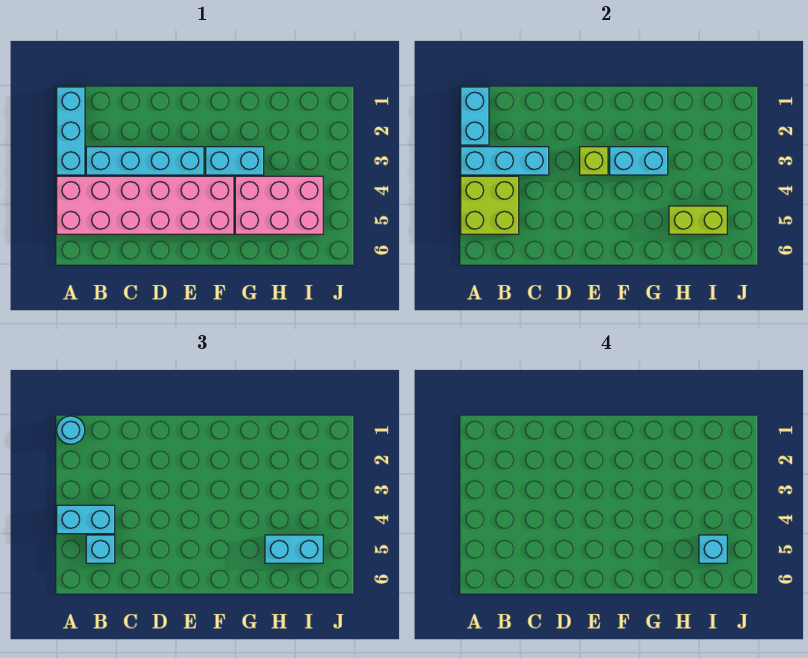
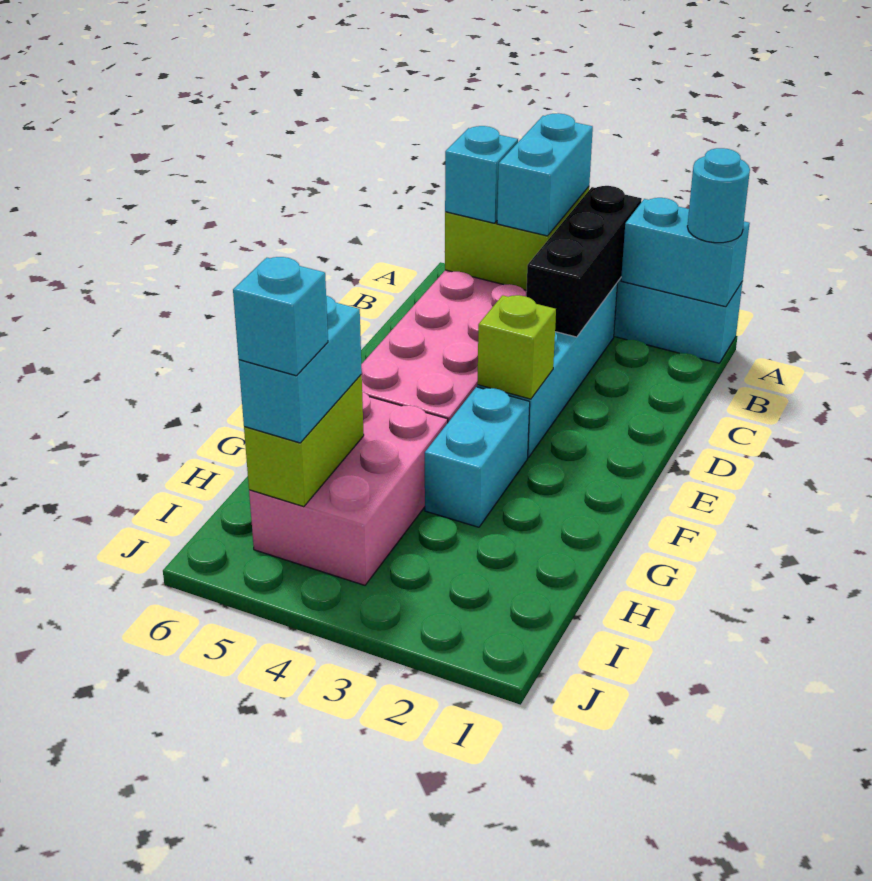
cyan brick A3:C3 level 2 -> black brick A3:C3 level 2
cyan brick F3:G3 level 2 -> none

